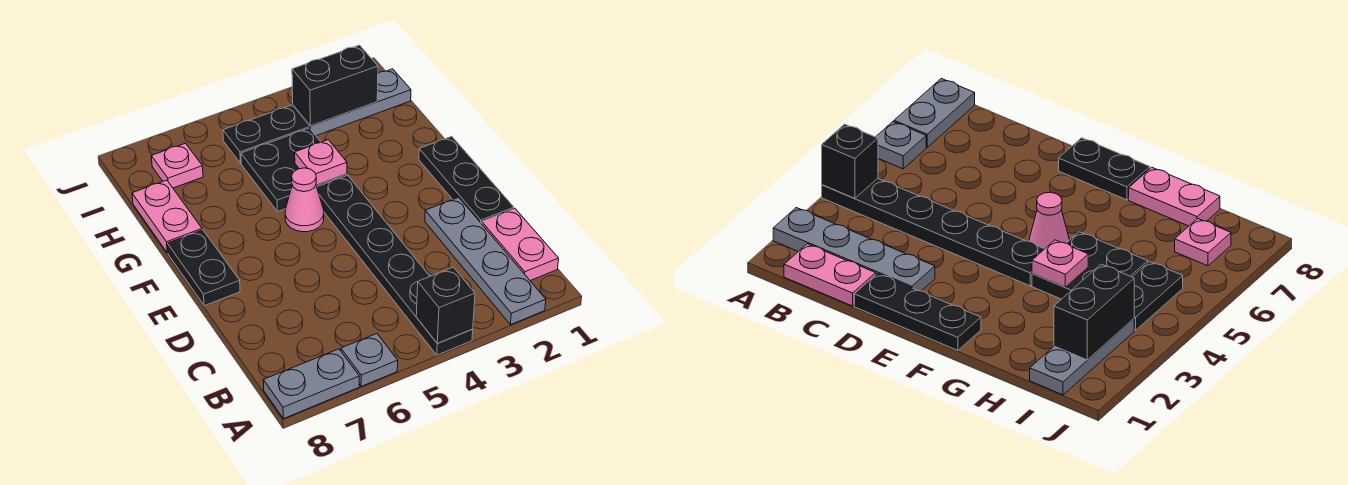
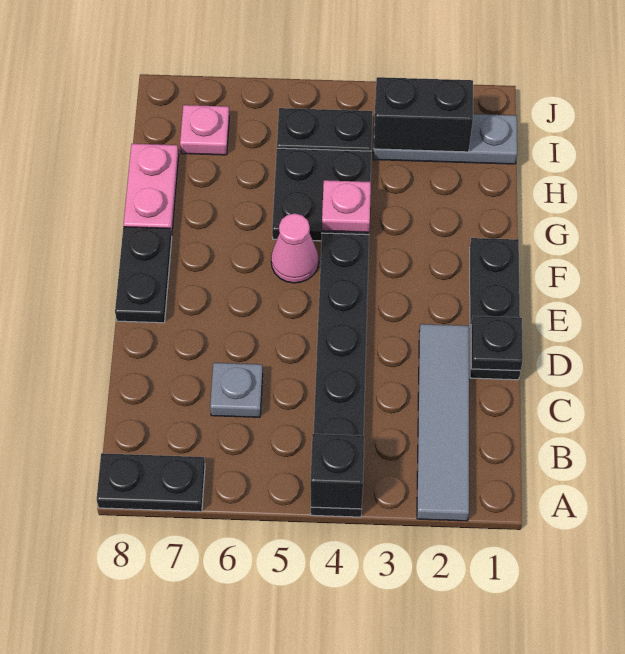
grey plate A2:D2 level 1 -> grey tile A2:D2 level 1
grey plate A6 level 1 -> grey plate C6 level 1
grey plate A7:A8 level 1 -> black plate A7:A8 level 1
pink plate B1:C1 level 1 -> none
none -> black plate D1 level 2

